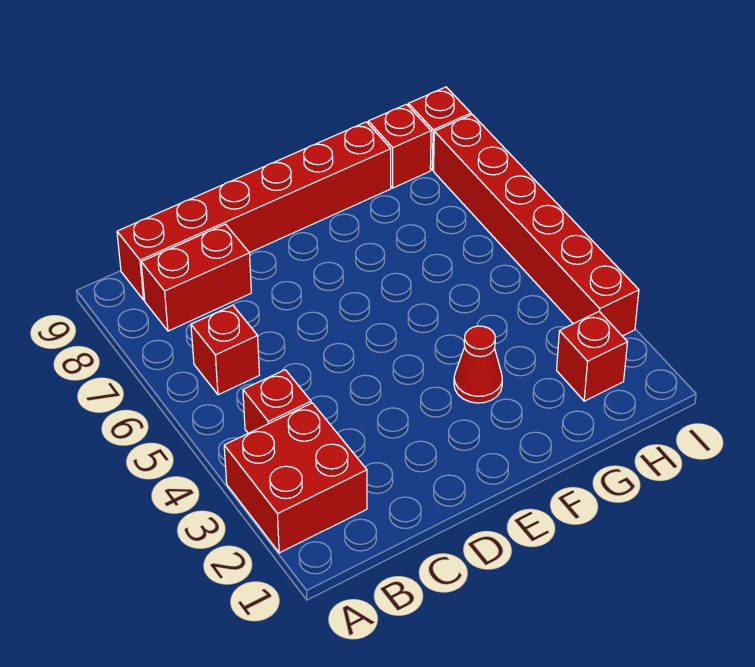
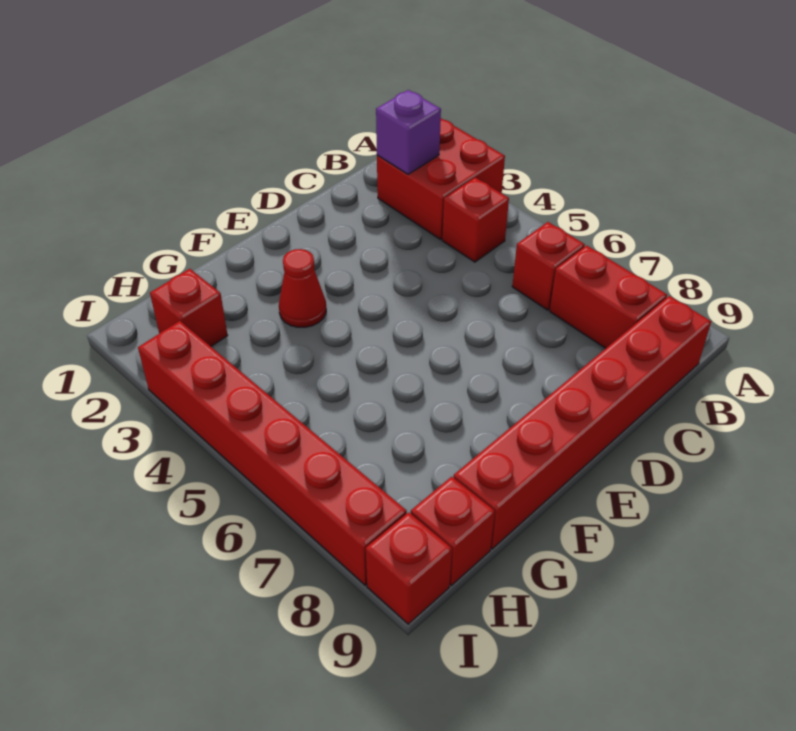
none -> purple brick B2 level 2
red brick B8:C8 level 1 -> red brick B7:B8 level 1

